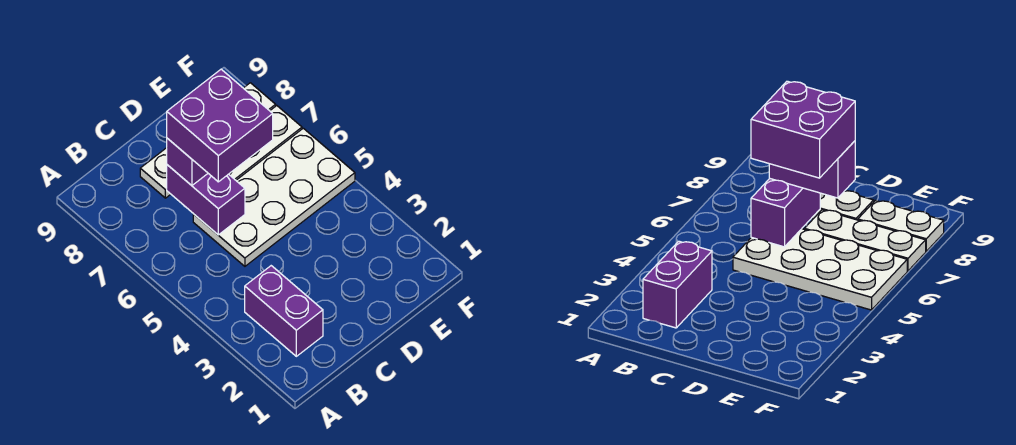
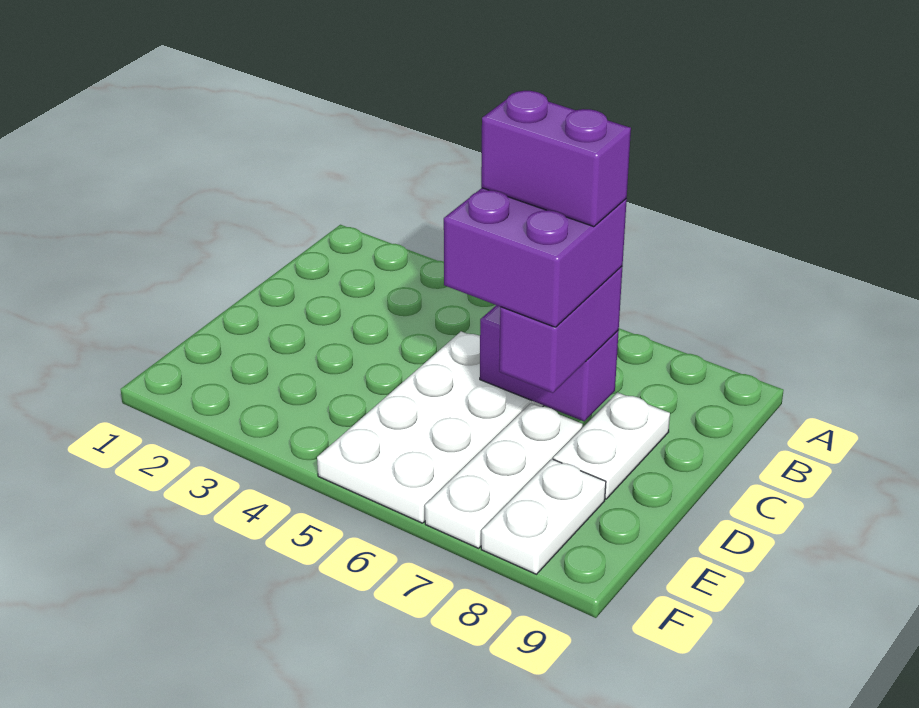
purple brick B2:B3 level 1 -> purple brick C6:C7 level 5

